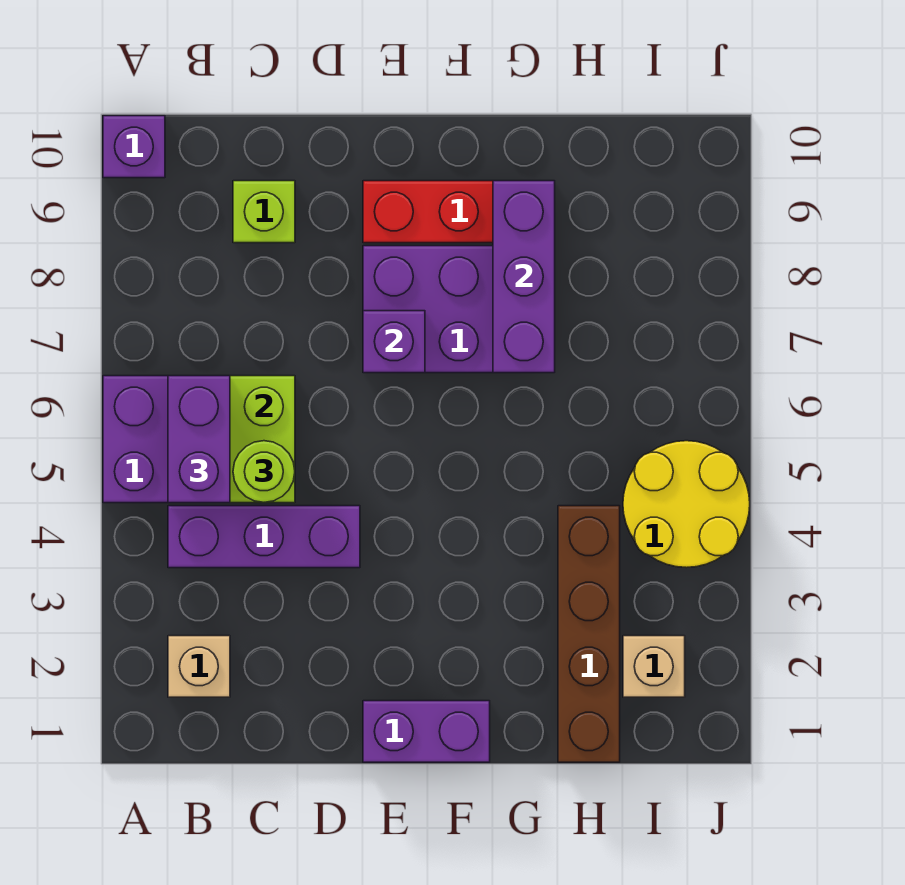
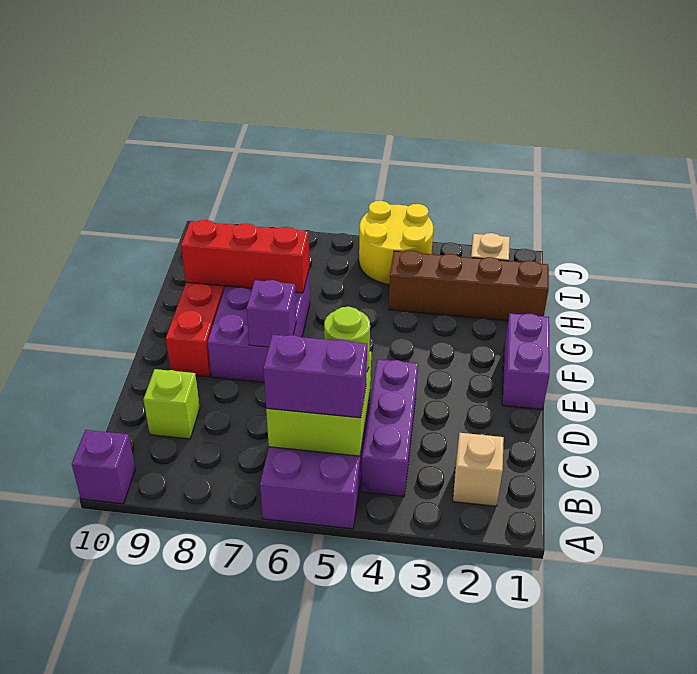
purple brick G7:G9 level 2 -> red brick G7:G9 level 2

